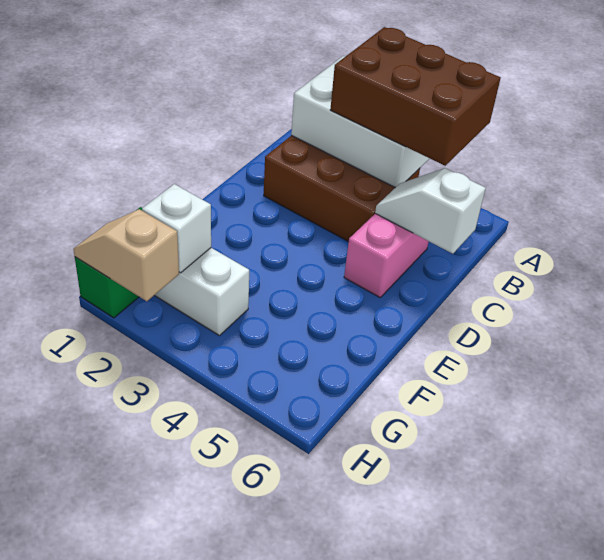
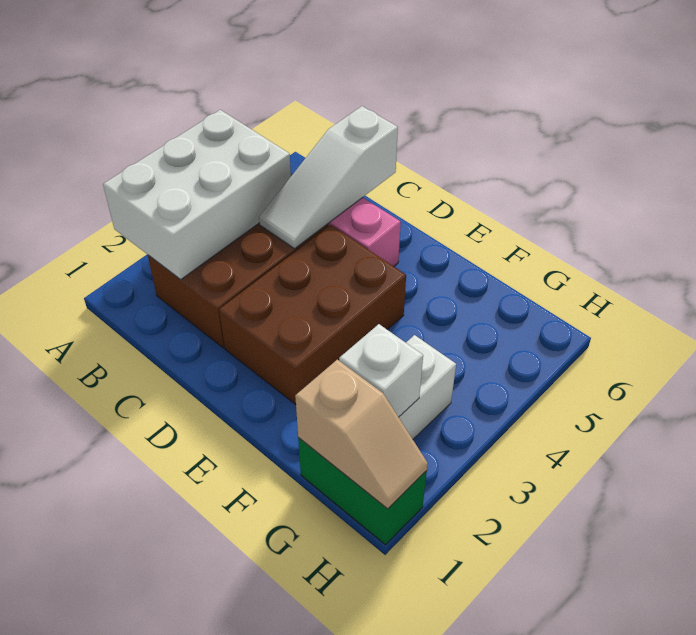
brown brick A3:B5 level 3 -> brown brick D2:E4 level 1
white slope C5:C6 level 2 top 6 -> white slope C4:C6 level 2 top 6
tan slope H1:H2 level 2 top 2 -> tan slope G1:H1 level 2 top G

